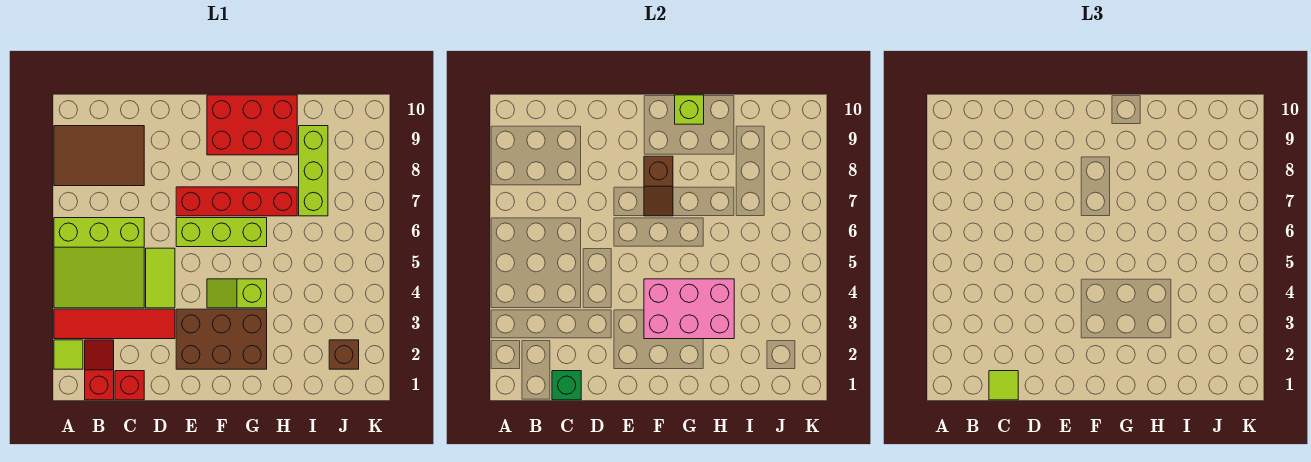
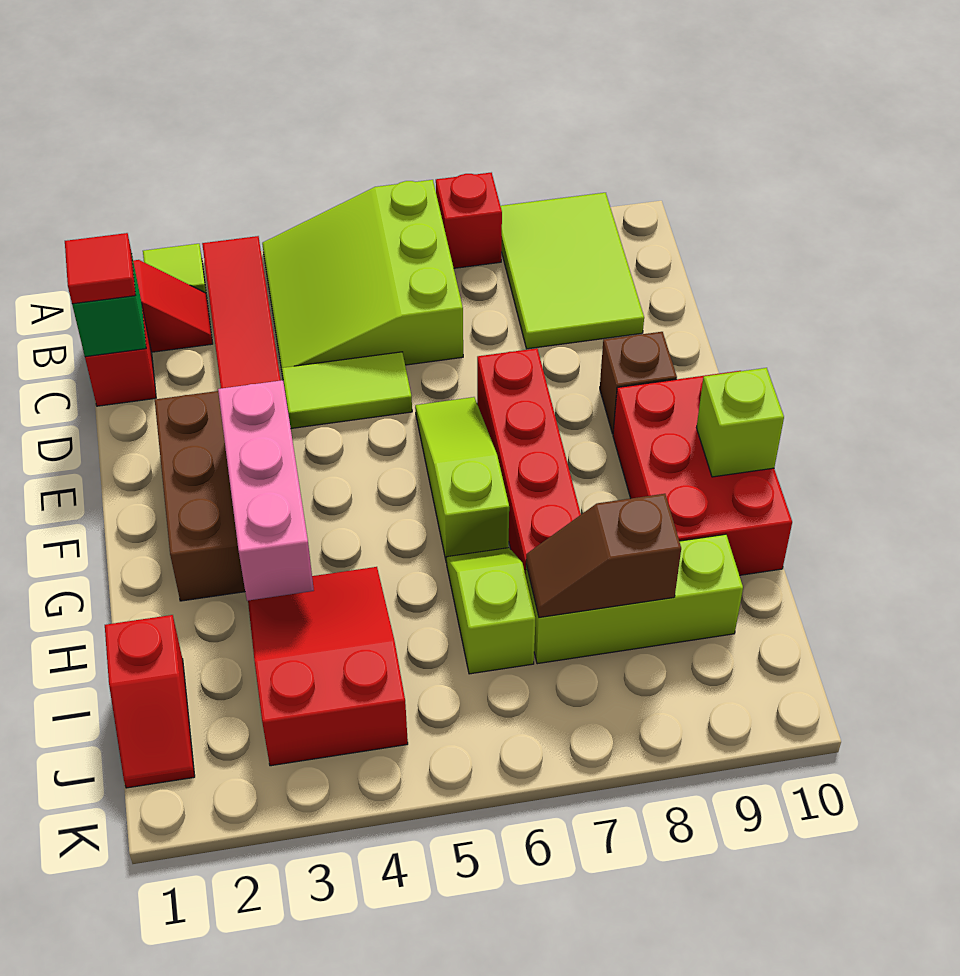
none -> red brick A7 level 1
brown tile A8:C9 level 1 -> lime tile A8:C9 level 1
lime tile C1 level 3 -> red tile C1 level 3
lime brick E6:G6 level 1 -> lime slope E6:G6 level 1 top G
pink brick F3:H4 level 2 -> pink brick F3:H3 level 2
lime slope F4:G4 level 1 top G -> lime slope H6:I6 level 1 top I
brown slope F7:F8 level 2 top 8 -> brown slope I7:I8 level 2 top 8
none -> red slope H3:J4 level 1 top J
none -> red slope I1:J1 level 1 top I
brown brick J2 level 1 -> brown brick E9 level 1

